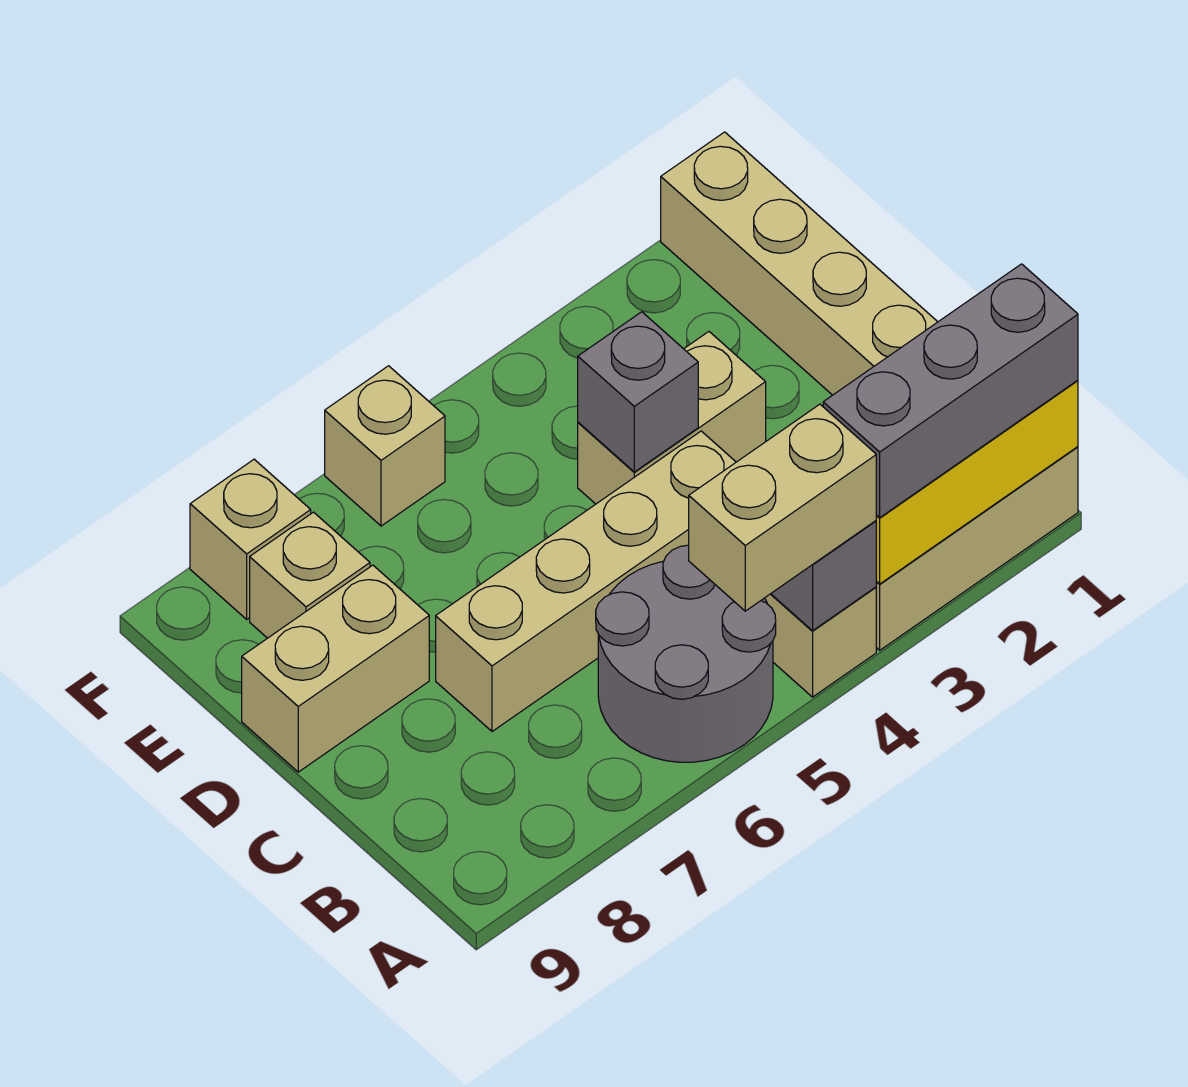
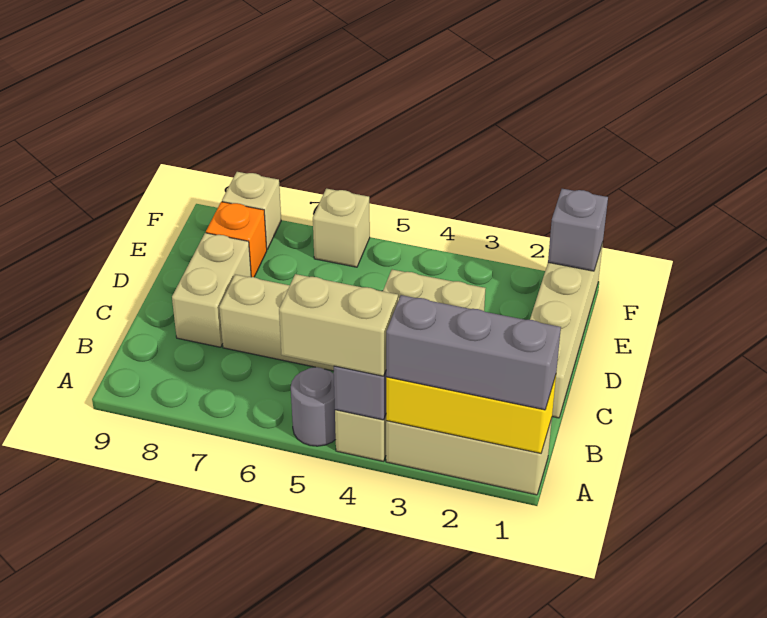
grey round brick A5:B6 level 1 -> grey round brick A5 level 1
grey brick D4 level 2 -> grey brick F1 level 2
tan brick D8:D9 level 1 -> tan brick C8:D8 level 1
tan brick E8 level 1 -> orange brick E8 level 1

